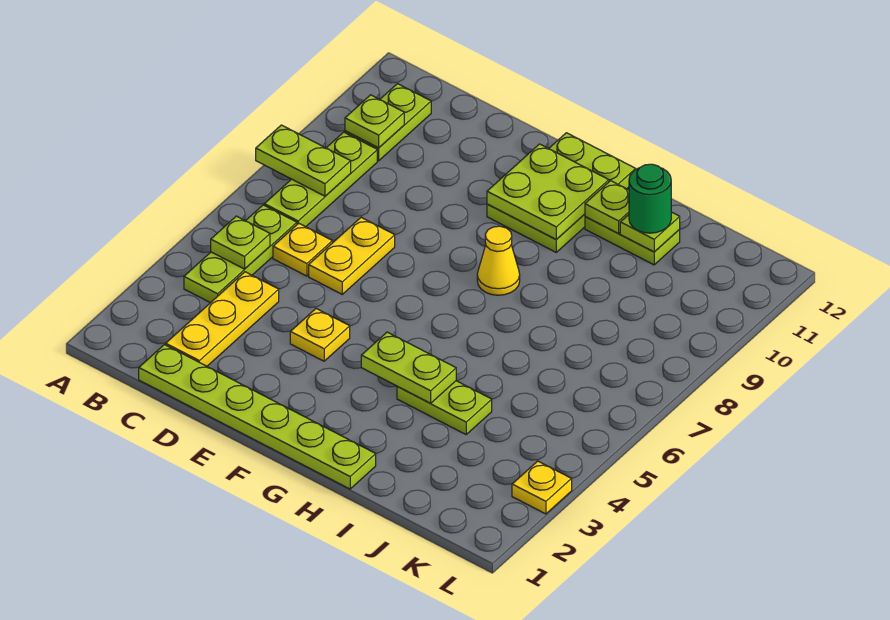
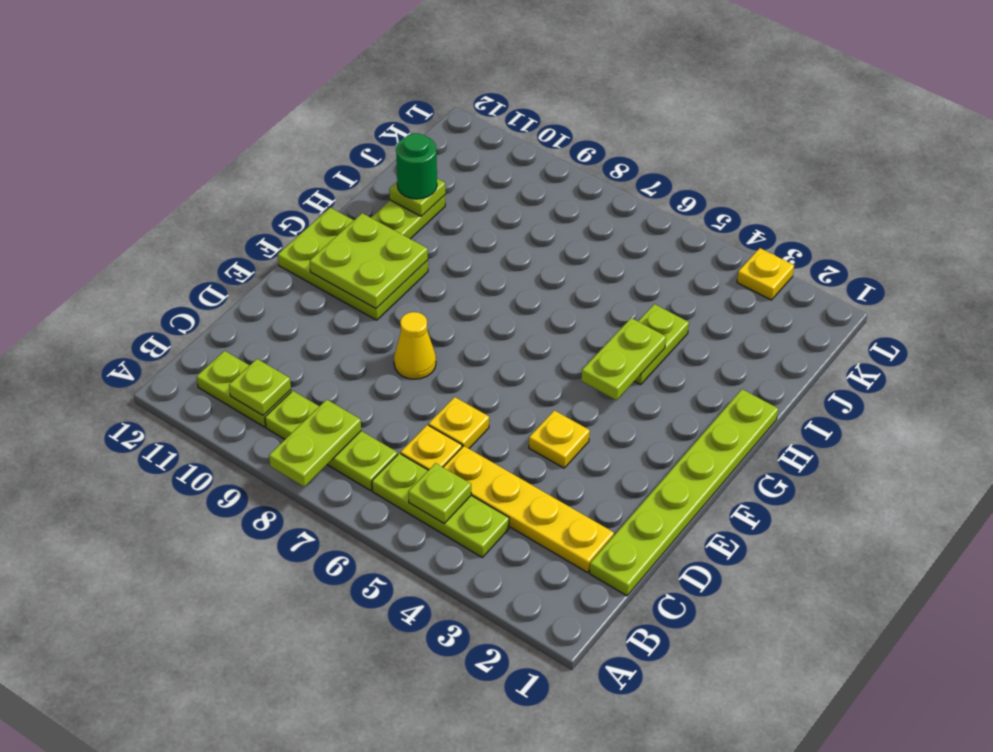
yellow plate C2:C4 level 1 -> yellow plate C2:C5 level 1
yellow plate D6:D7 level 1 -> yellow plate D6 level 1
yellow cone G8 level 1 -> yellow cone E8 level 1
lime plate H11 level 2 -> none

